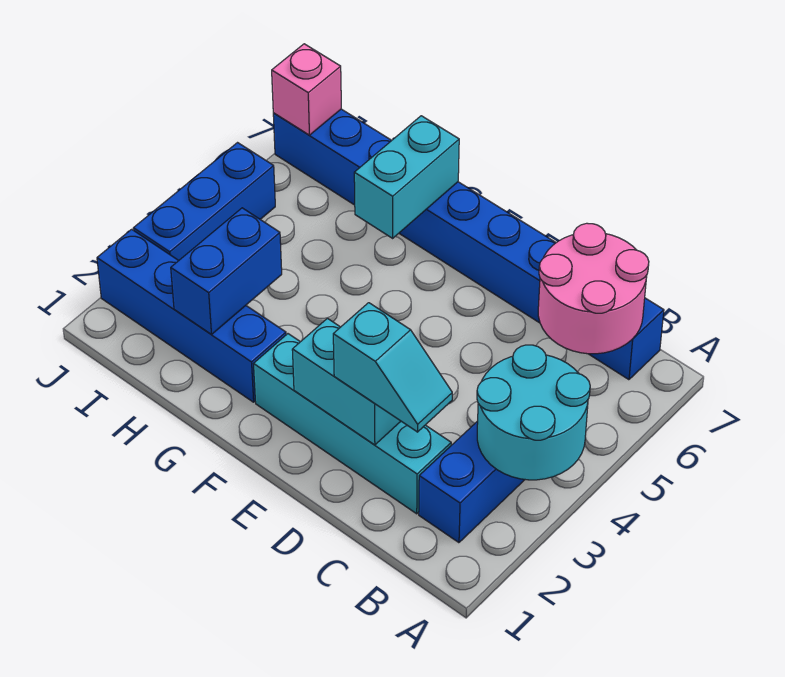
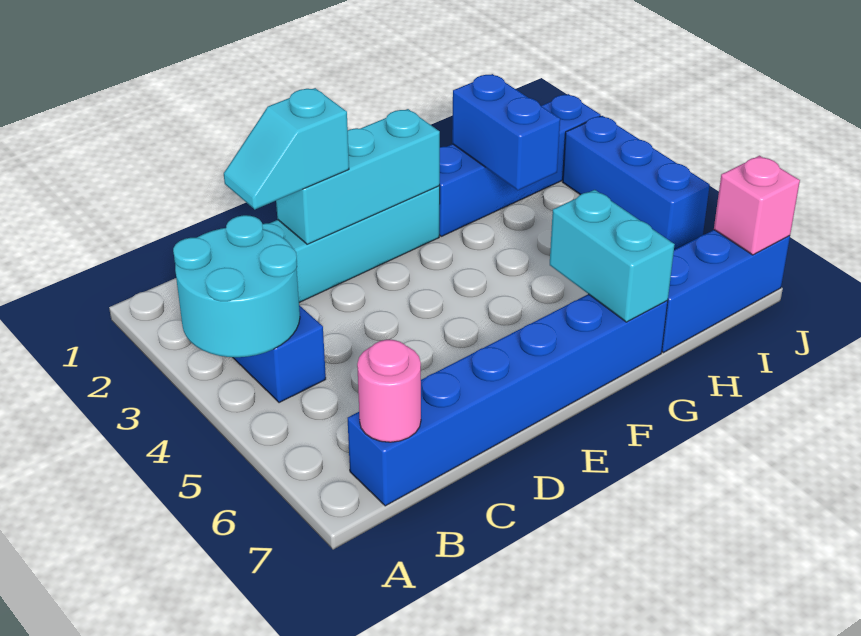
pink round brick B6:C7 level 2 -> pink round brick B7 level 2
cyan brick D2:E2 level 2 -> cyan brick D2:F2 level 2

